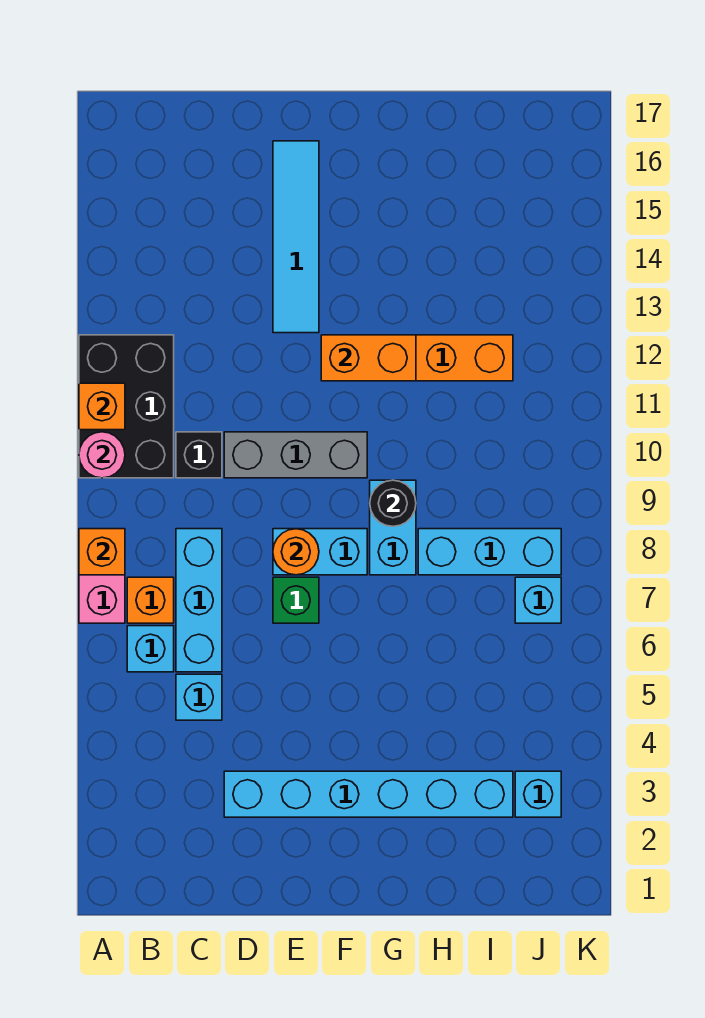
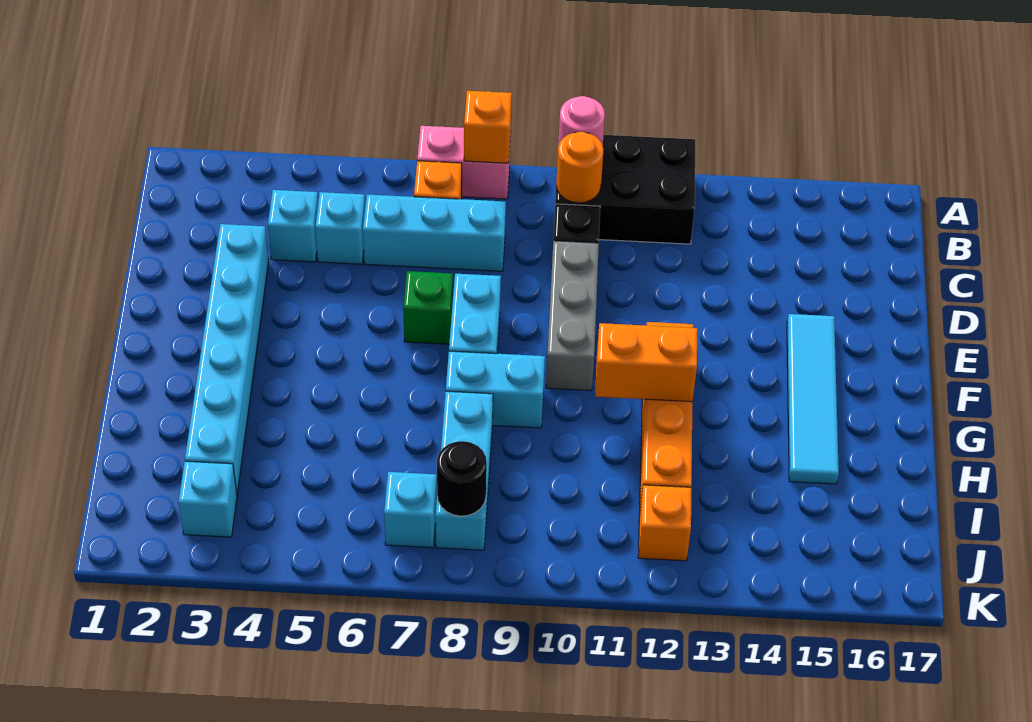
orange brick A11 level 2 -> orange brick J12 level 1
cyan brick B6 level 1 -> cyan brick C4 level 1
orange round brick E8 level 2 -> orange round brick B10 level 2
cyan tile E13:E16 level 1 -> cyan tile E15:H15 level 1
orange brick F12:G12 level 2 -> orange brick G11:G12 level 2
black round brick G9 level 2 -> black round brick J8 level 2

